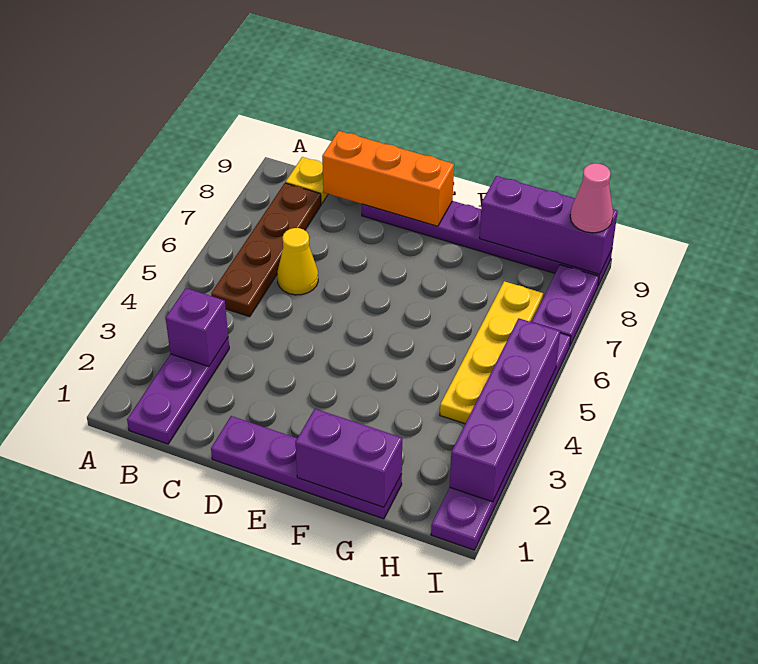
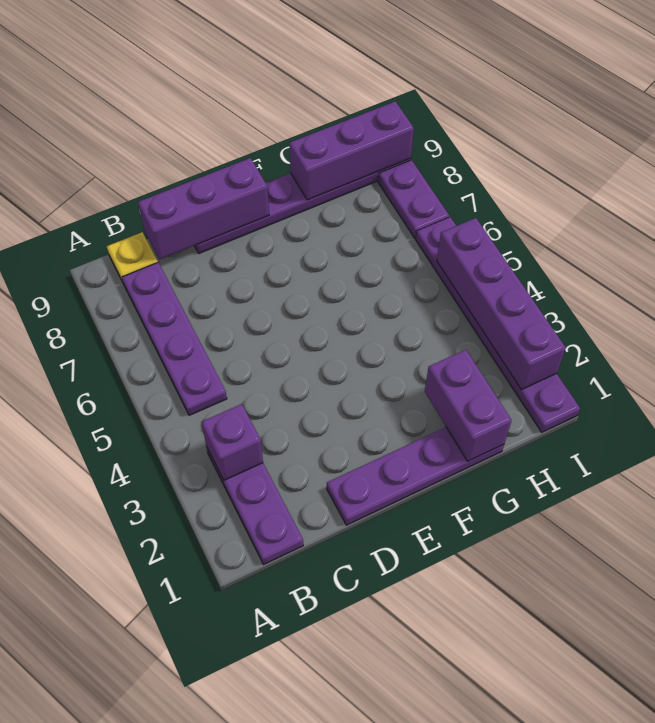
brown plate B5:B8 level 1 -> purple plate B5:B8 level 1
yellow cone C6 level 1 -> none
orange brick C9:E9 level 2 -> purple brick C9:E9 level 2
purple brick F1:G1 level 2 -> purple brick G1:G2 level 2
yellow plate H4:H7 level 1 -> none
pink cone I9 level 3 -> none

